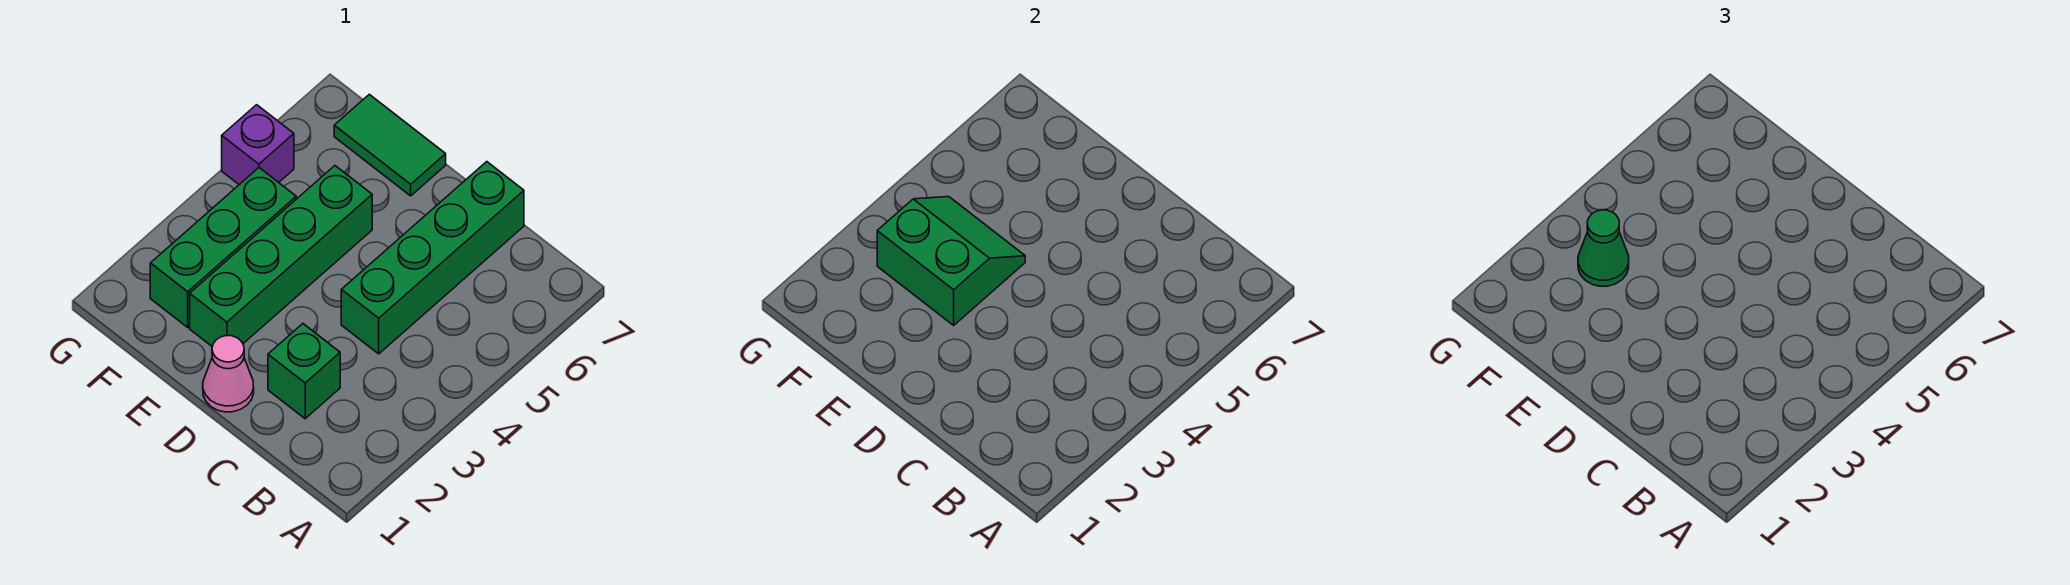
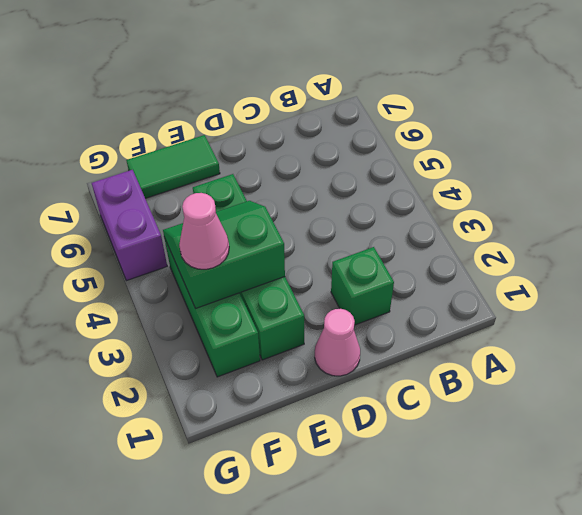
green brick C4:C7 level 1 -> none
green cone F3 level 3 -> pink cone F3 level 3
purple brick G5 level 1 -> purple brick G5:G6 level 1

